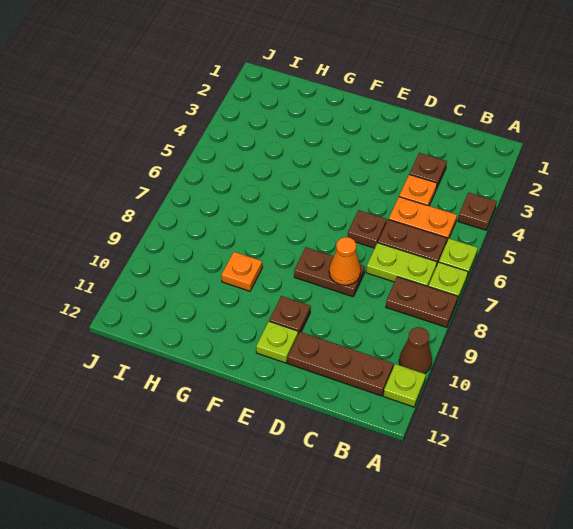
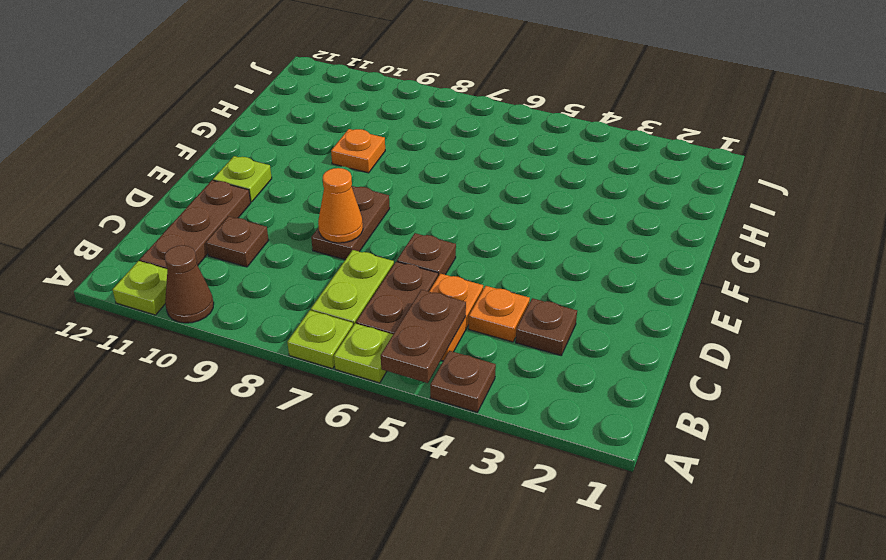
brown plate A8:B8 level 1 -> brown plate A5:B5 level 2
brown plate E10 level 1 -> brown plate C10 level 1

